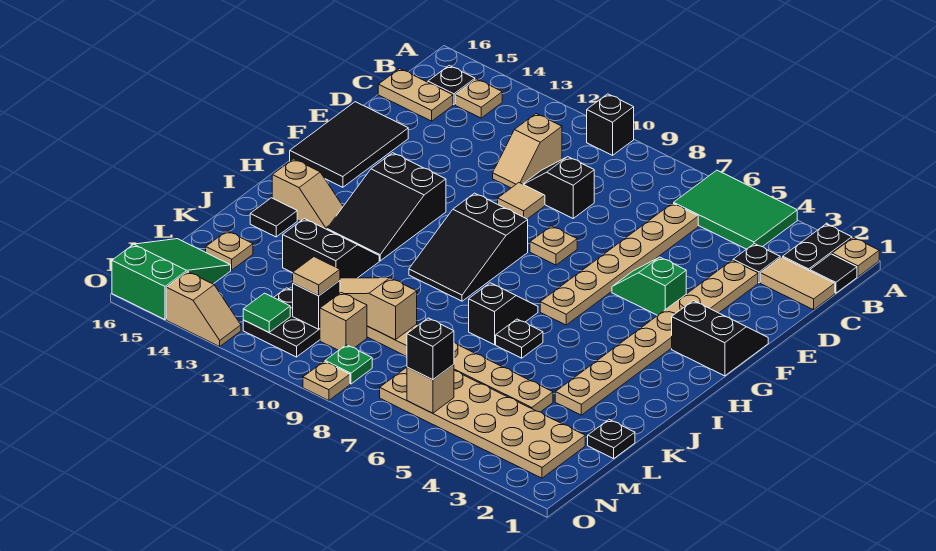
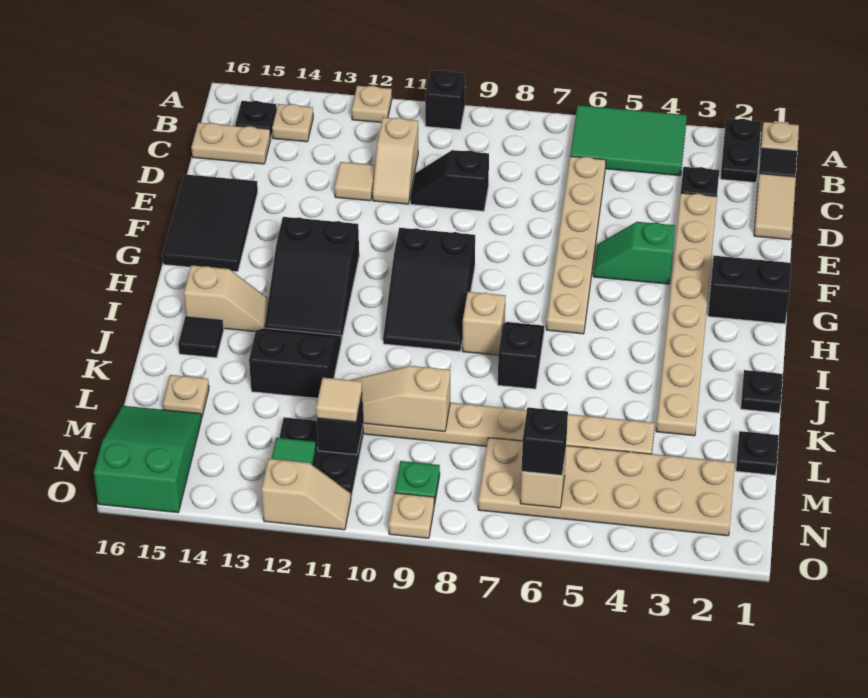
tan tile C1:C2 level 1 -> tan tile C1:D1 level 1
tan tile E10 level 1 -> tan tile D12 level 1
tan plate F8 level 1 -> tan plate A12 level 1
black plate J6 level 1 -> black plate J1 level 1
tan brick M10 level 1 -> tan brick I8 level 1
tan slope O13:O14 level 1 top 14 -> tan slope O11:O12 level 1 top 12

